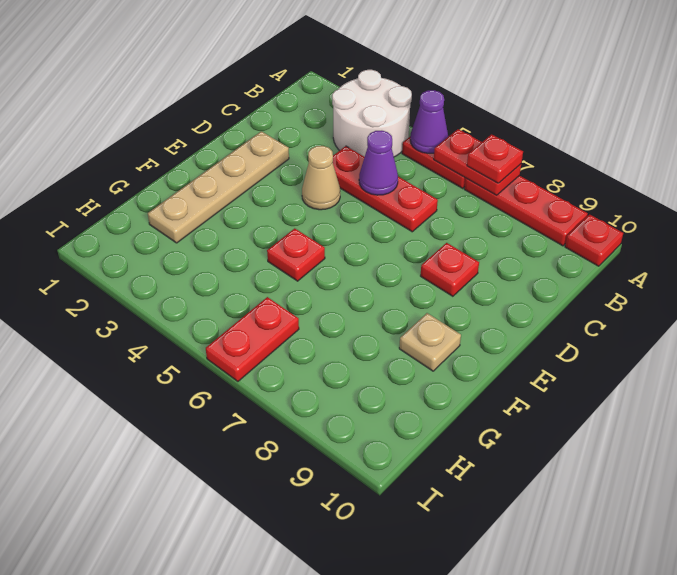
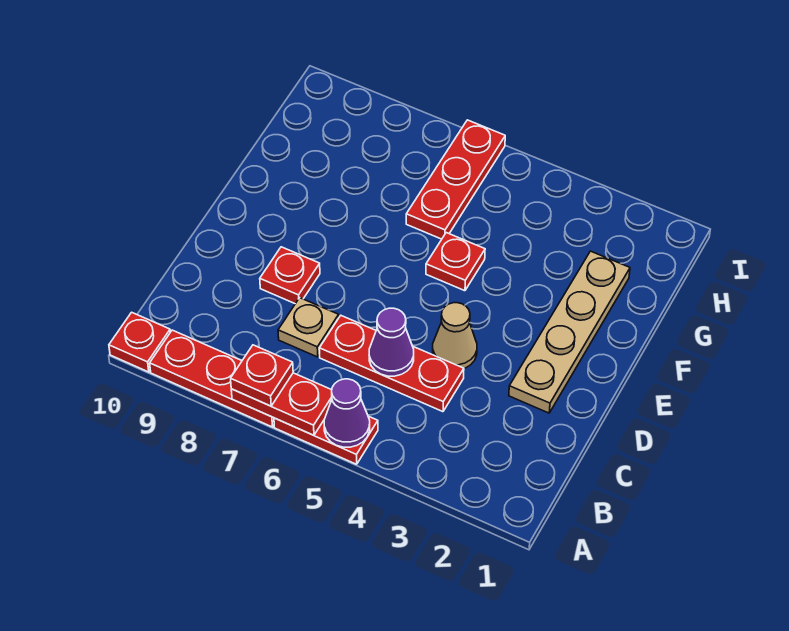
white round brick A3:B4 level 1 -> none
tan plate F9 level 1 -> tan plate C7 level 1
red plate H6:I6 level 1 -> red plate G6:I6 level 1

